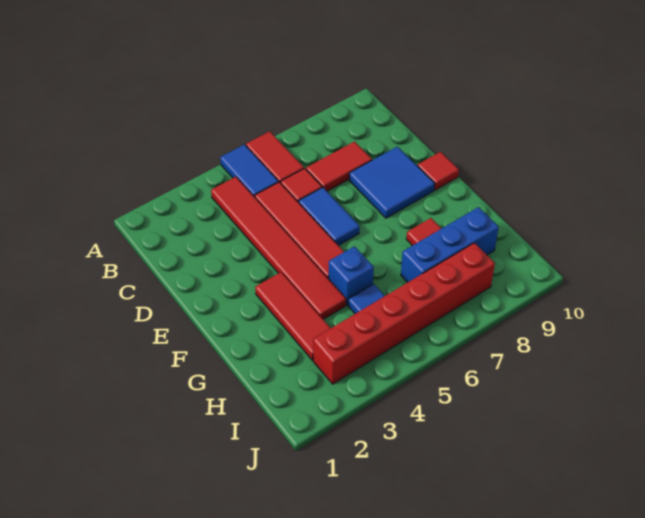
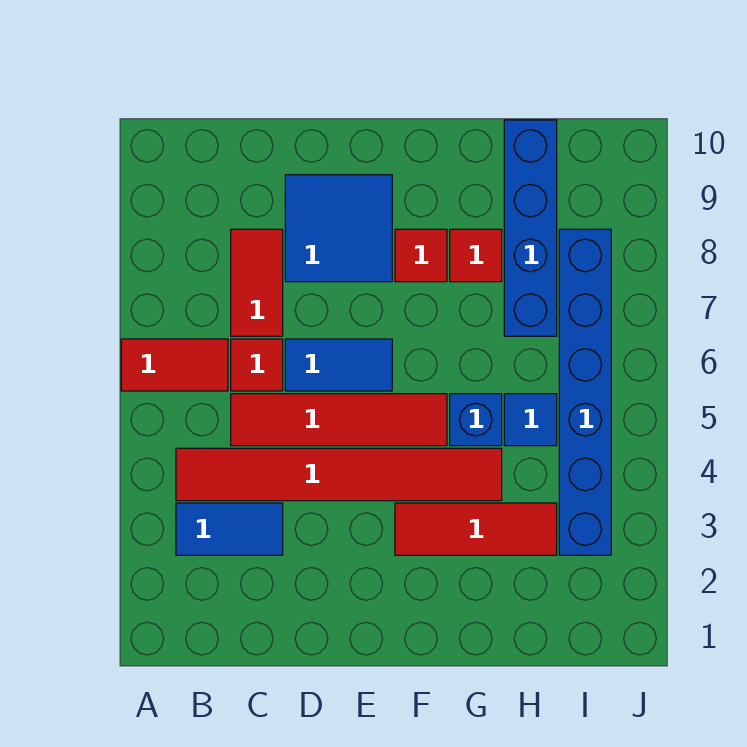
blue tile A5:B5 level 1 -> blue tile B3:C3 level 1
red tile E10 level 1 -> red tile F8 level 1
blue brick H7:H9 level 1 -> blue brick H7:H10 level 1
red brick I3:I8 level 1 -> blue brick I3:I8 level 1

